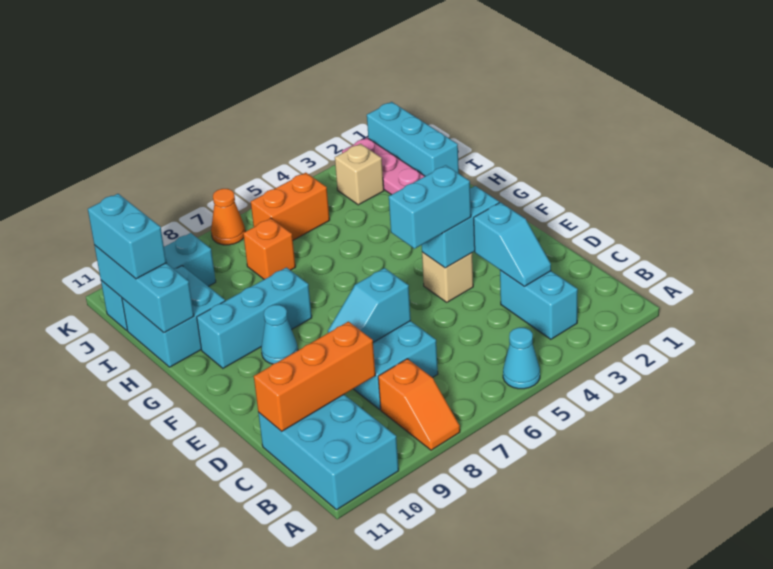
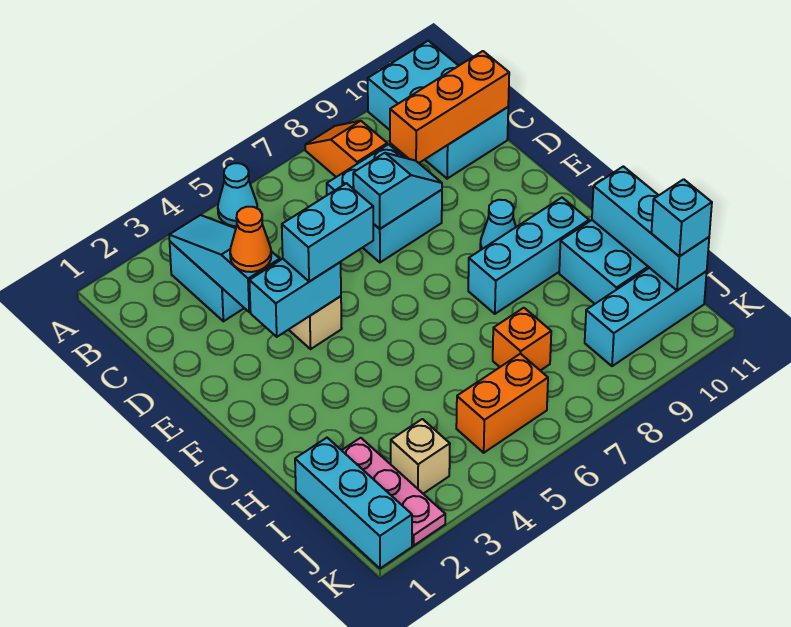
cyan slope C3:D3 level 2 top D -> cyan slope B3:D3 level 2 top D
cyan brick I11:J11 level 3 -> cyan brick J11 level 3
orange cone K7 level 1 -> orange cone D3 level 3

